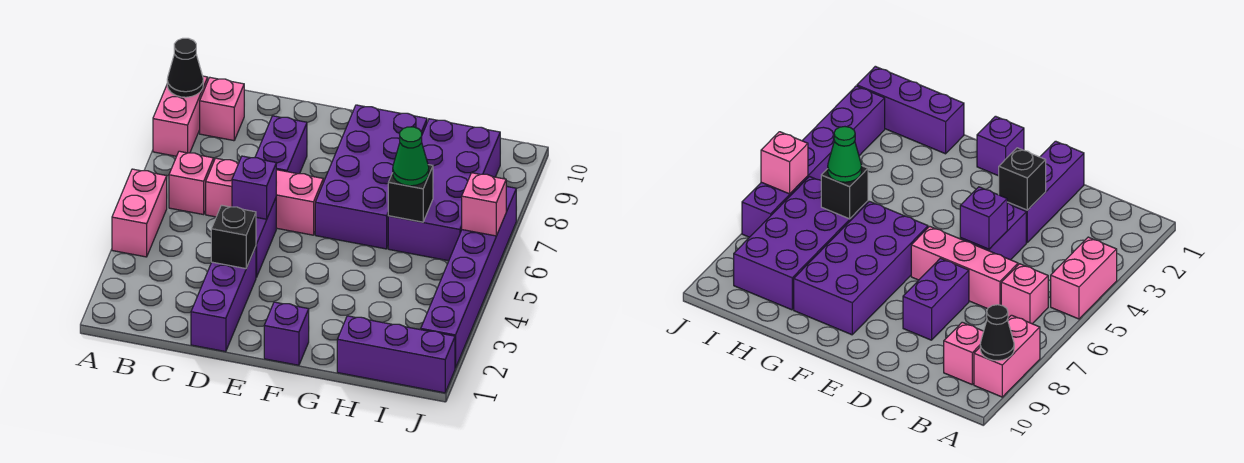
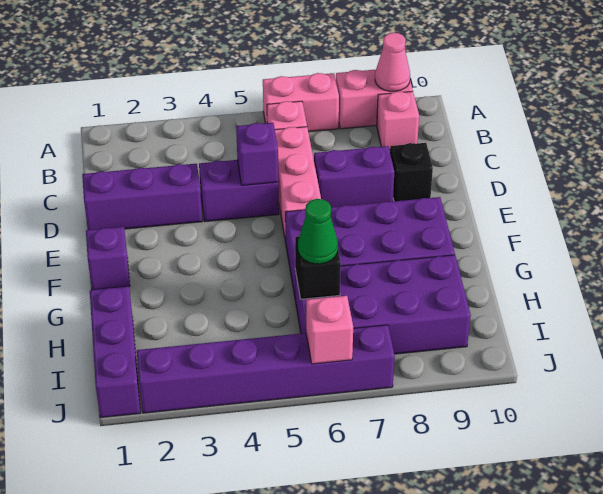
pink brick A4:A5 level 1 -> pink brick A6:A7 level 1
black cone A9 level 2 -> pink cone A9 level 2
black brick D3 level 2 -> black brick D9 level 1

